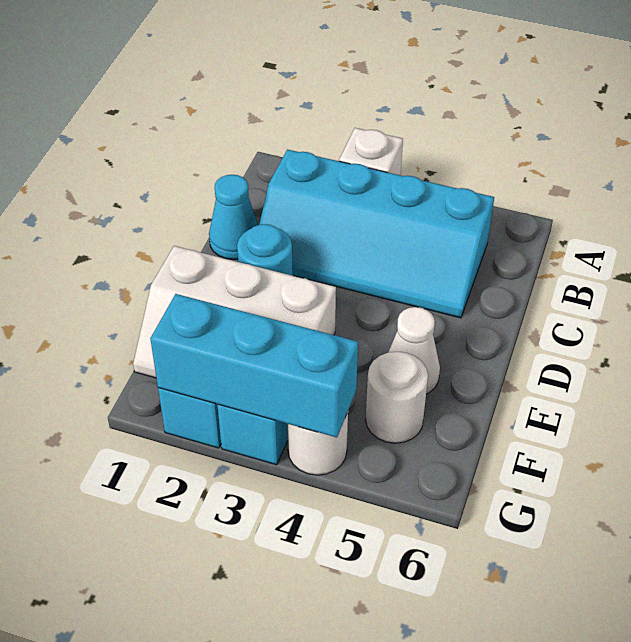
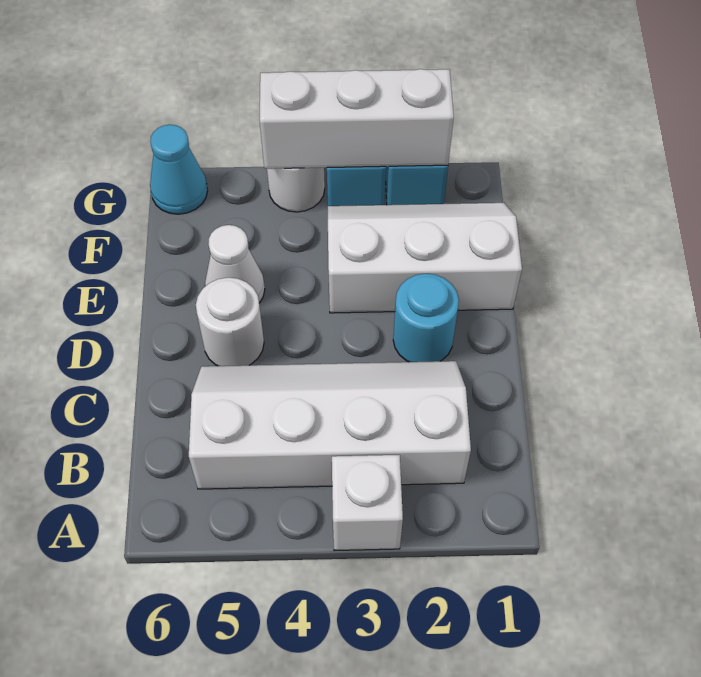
cyan slope B2:C5 level 1 top B -> white slope B2:C5 level 1 top B
cyan cone C1 level 1 -> cyan cone G6 level 1
white round brick F5 level 1 -> white round brick D5 level 1
cyan brick G2:G4 level 2 -> white brick G2:G4 level 2

